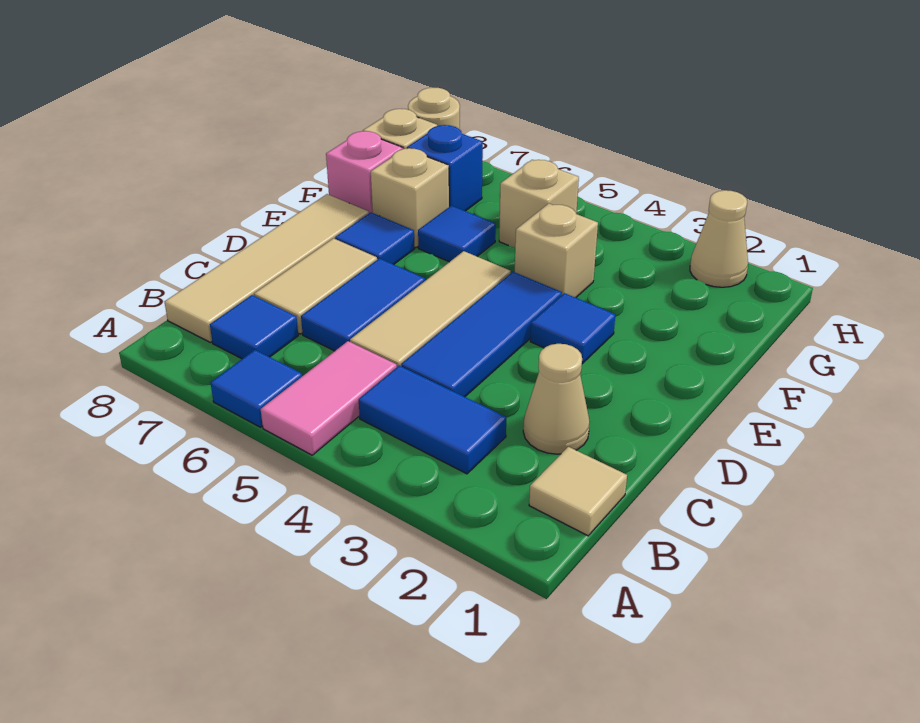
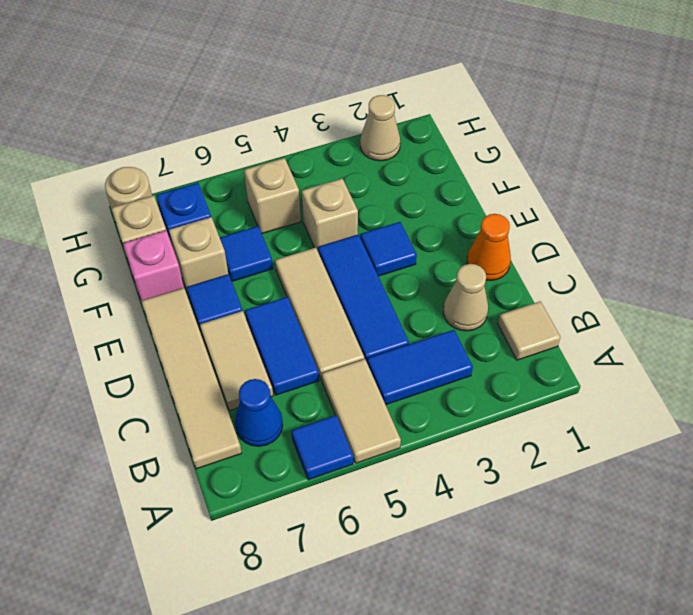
pink tile A5:B5 level 1 -> tan tile A5:B5 level 1
blue tile B7 level 1 -> blue cone B7 level 1
none -> orange cone D1 level 1

